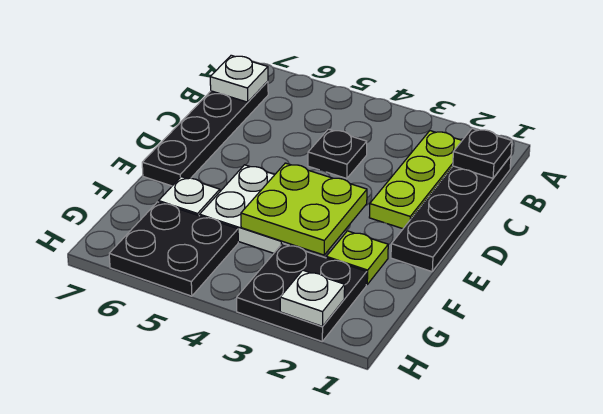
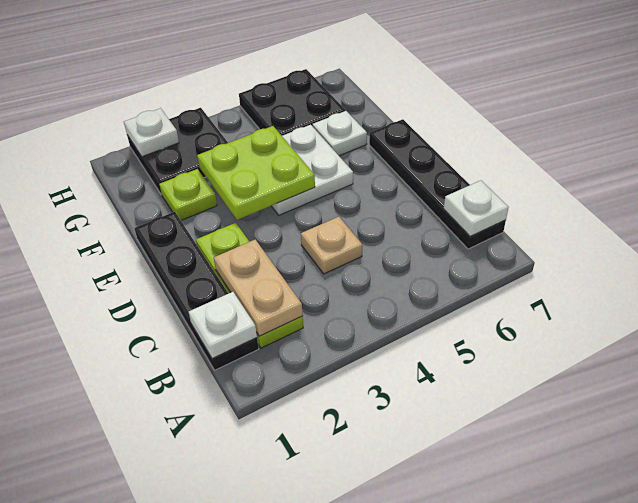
black plate B1 level 2 -> white plate B1 level 2
none -> tan plate B2:C2 level 2
black plate C4 level 1 -> tan plate C4 level 1

